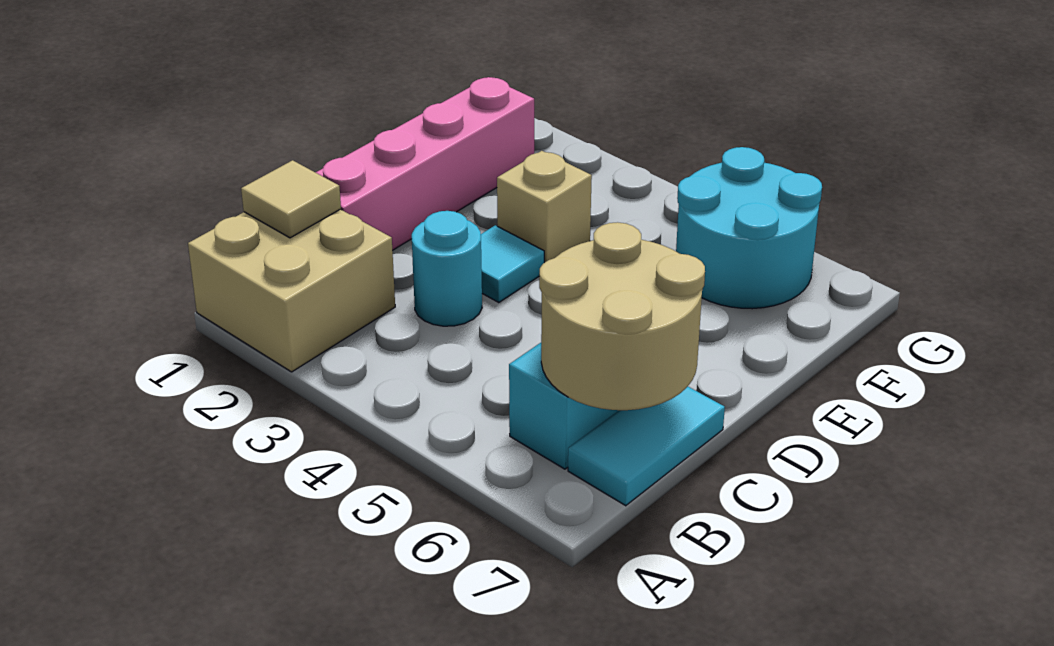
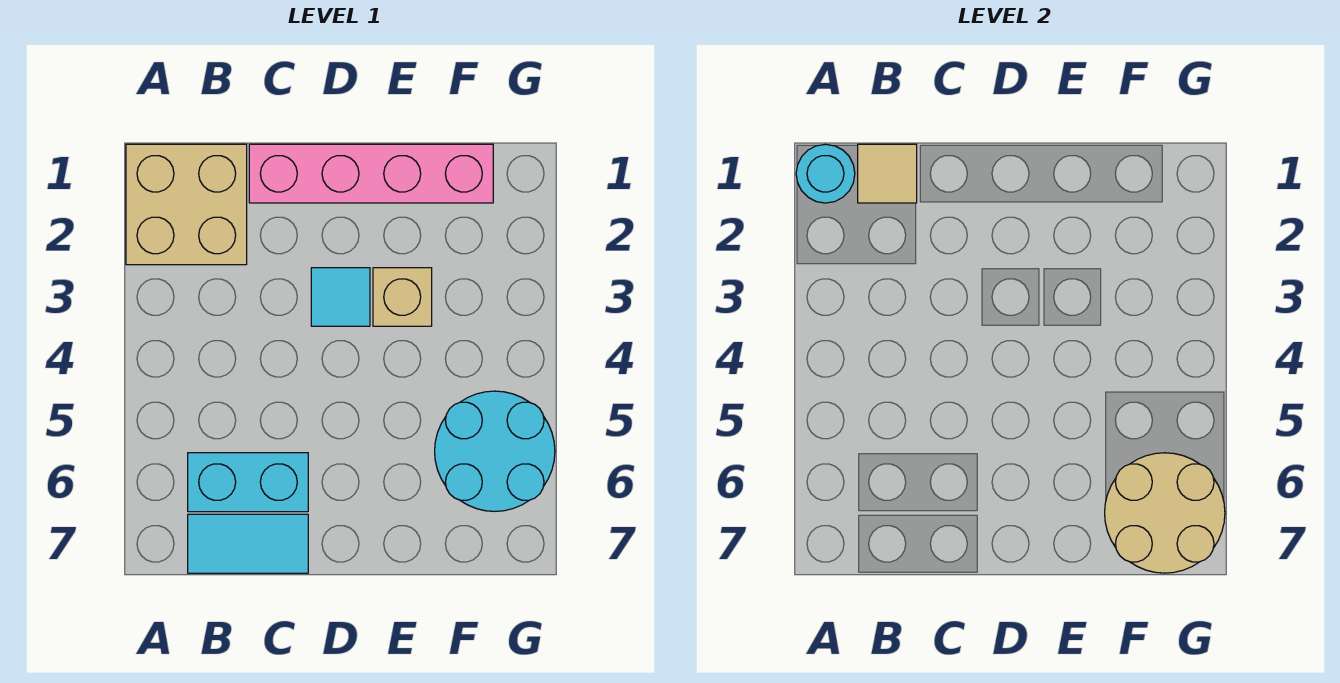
tan round brick B6:C7 level 2 -> tan round brick F6:G7 level 2
cyan round brick C3 level 1 -> cyan round brick A1 level 2

